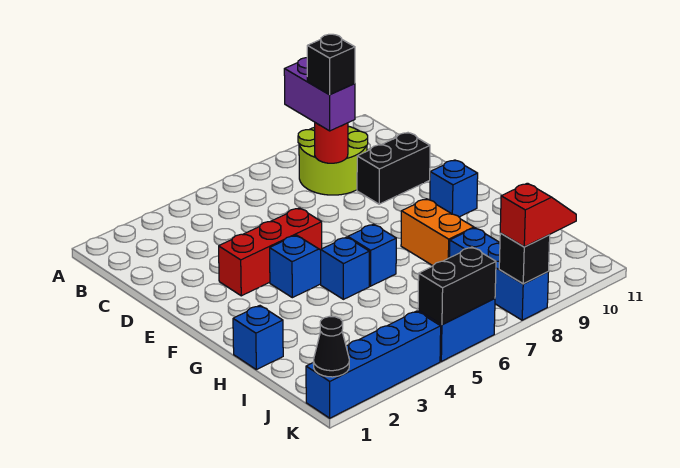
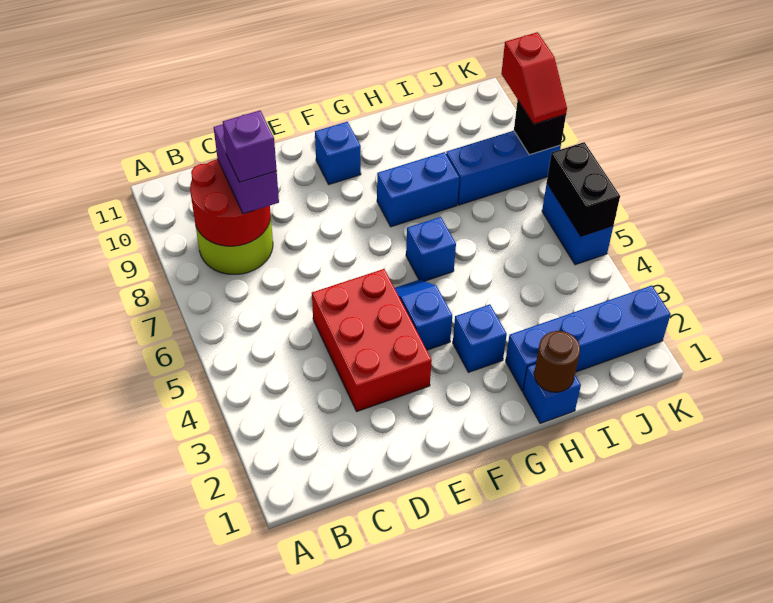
purple brick B8:C8 level 3 -> purple brick C8:C9 level 3
red round brick C8 level 2 -> red round brick B8:C9 level 2
black brick C8 level 4 -> purple brick C8 level 4
black brick D9:D10 level 1 -> none
red brick E3:E5 level 1 -> red brick D3:E5 level 1
blue brick G5 level 1 -> blue brick G3 level 1
orange brick G8:H8 level 1 -> blue brick G8:H8 level 1
none -> brown round brick H1 level 2
blue brick K1:K4 level 1 -> blue brick H2:K2 level 1
black cone K1 level 2 -> none
red slope K8:K9 level 3 top 8 -> red slope K8:K9 level 3 top 9

